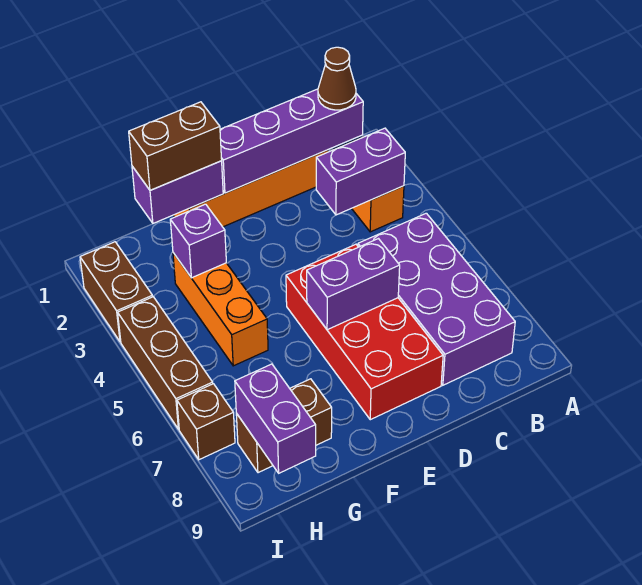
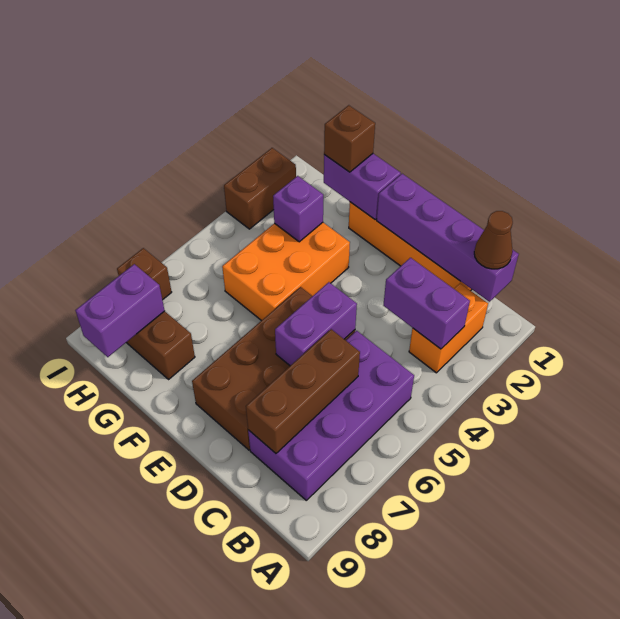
red brick D5:E8 level 1 -> brown brick D5:E8 level 1
purple brick D6:E6 level 2 -> purple brick D5:D6 level 2
brown brick F1:G1 level 3 -> brown brick G1 level 3
orange brick G3:G5 level 1 -> orange brick F3:G5 level 1
brown brick I4:I6 level 1 -> brown brick C6:C8 level 2

